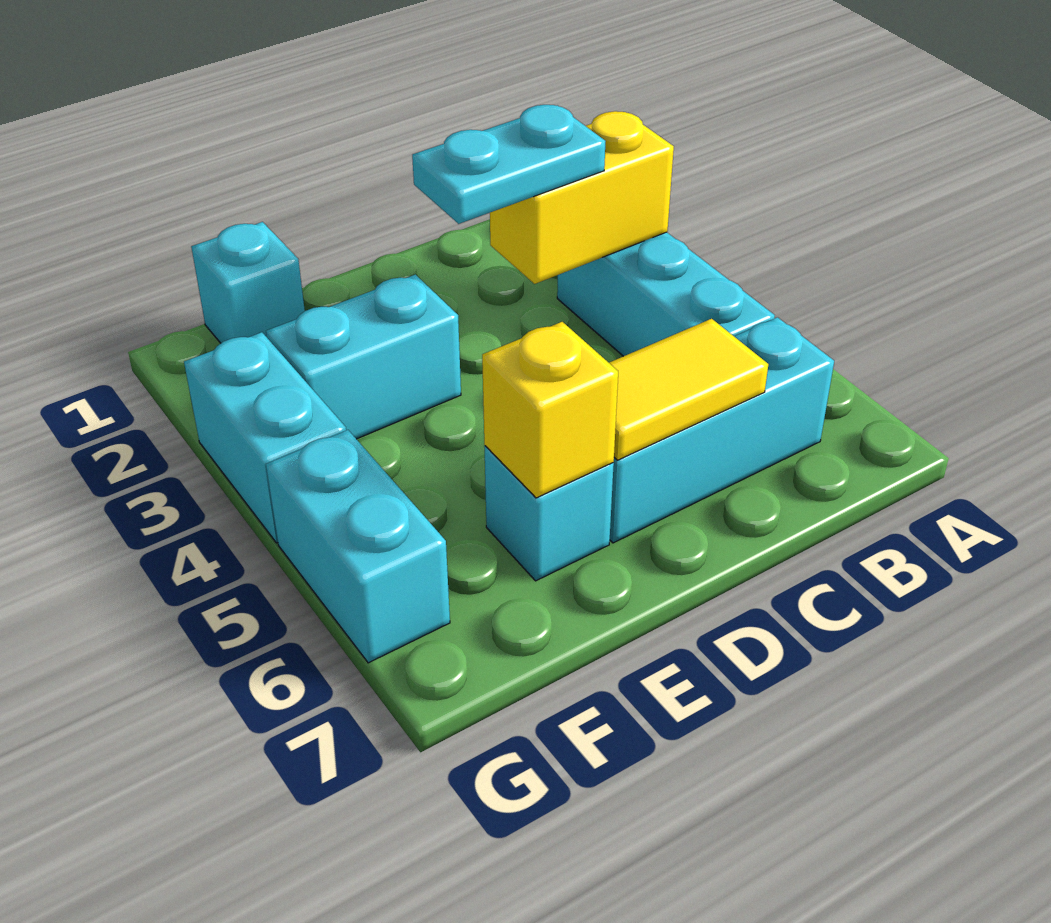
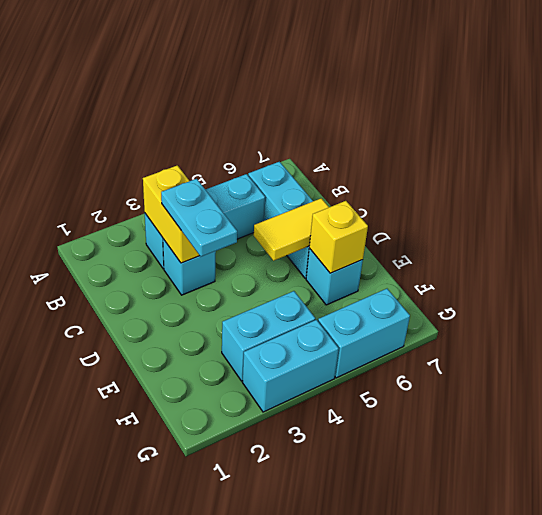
yellow tile C6:D6 level 2 -> yellow tile D5:D6 level 2
cyan brick E3:F3 level 1 -> cyan brick F3:F4 level 1
cyan brick F1 level 1 -> cyan brick C3 level 1

